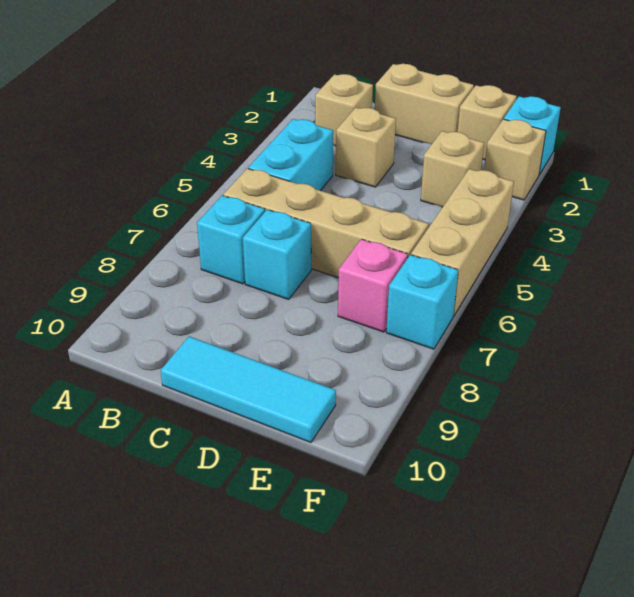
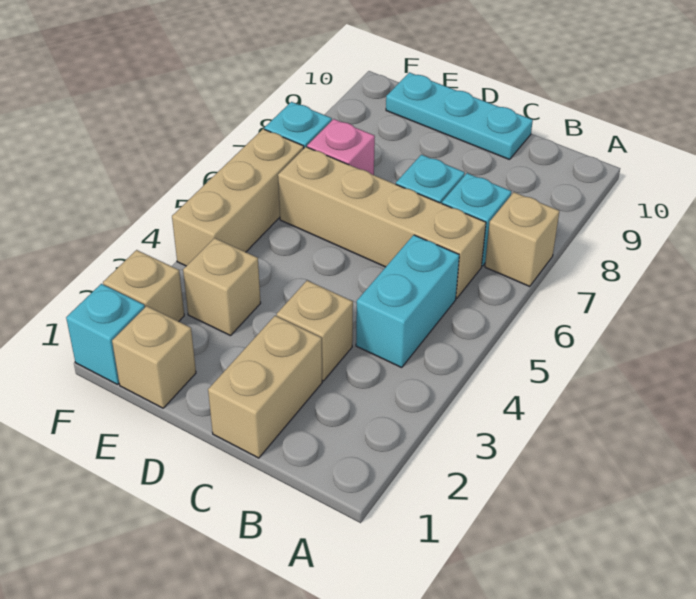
tan brick B2 level 1 -> tan brick A7 level 1
tan brick C1:D1 level 1 -> tan brick C1:C2 level 1
cyan tile C10:E10 level 1 -> cyan plate C10:E10 level 1

